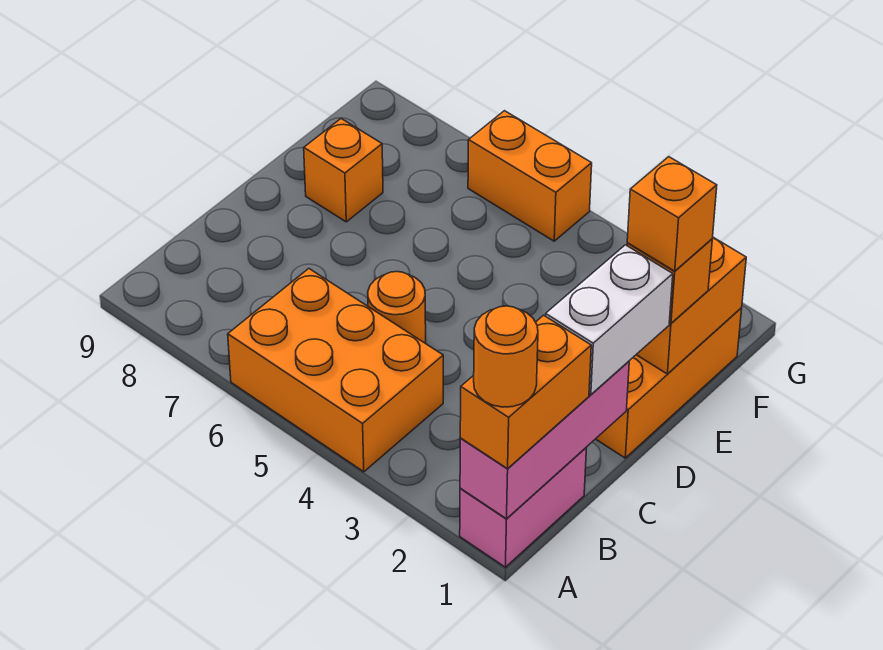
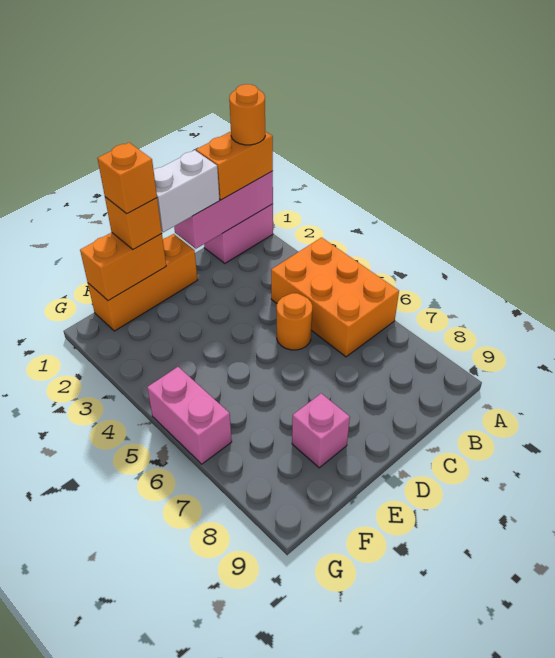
orange brick E8 level 1 -> pink brick E8 level 1
orange brick G5:G6 level 1 -> pink brick G5:G6 level 1

